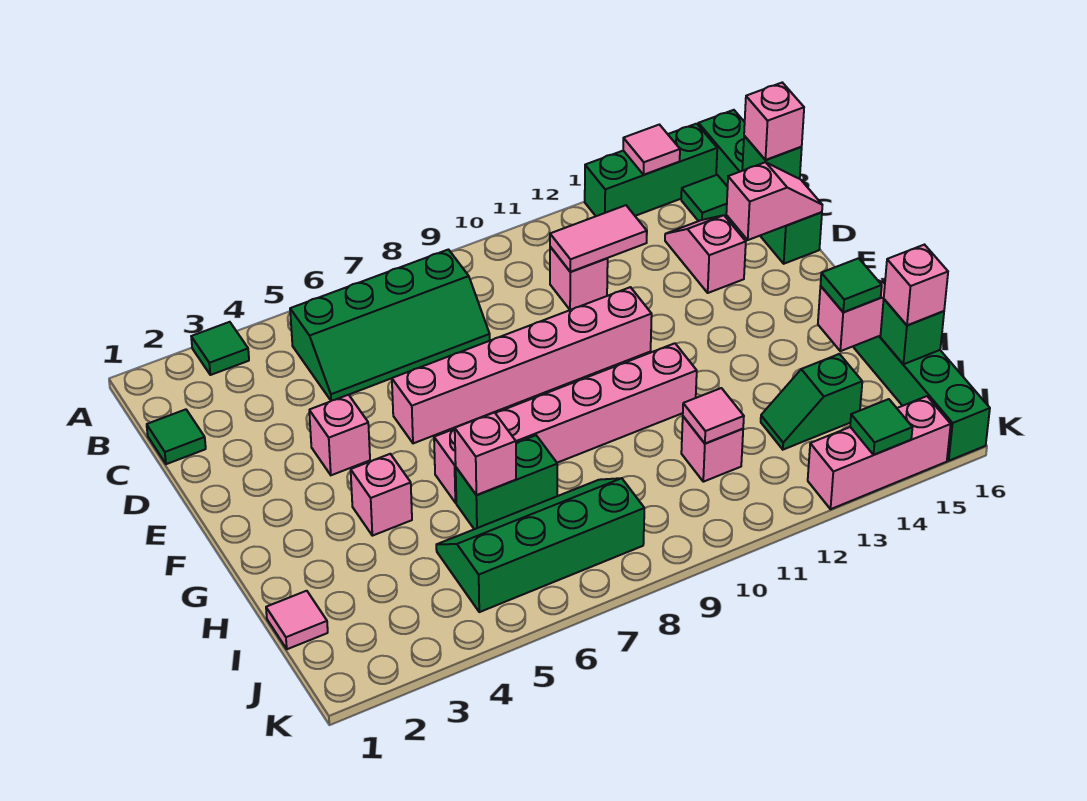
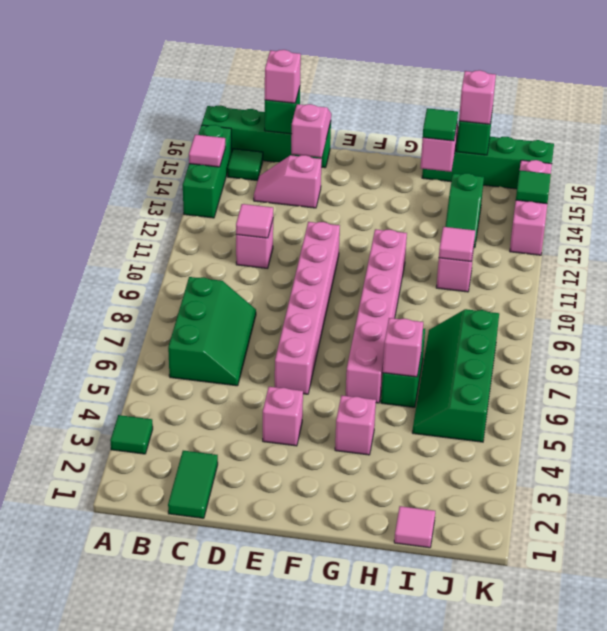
green slope B5:C8 level 1 top B -> green slope B6:C8 level 1 top B
green tile C1 level 1 -> green tile C1:C2 level 1
pink tile C11:C12 level 2 -> pink tile C11 level 2

